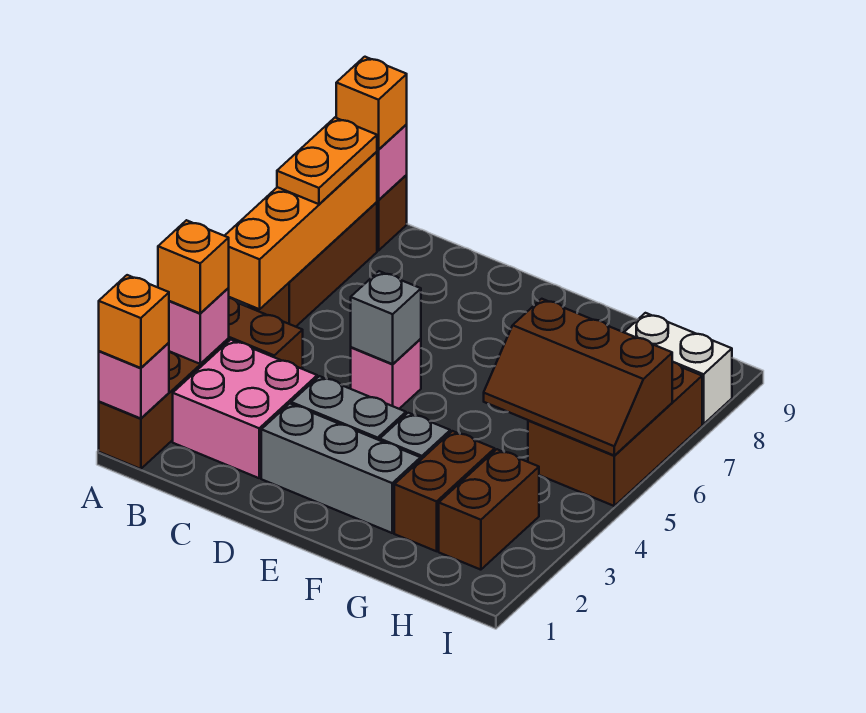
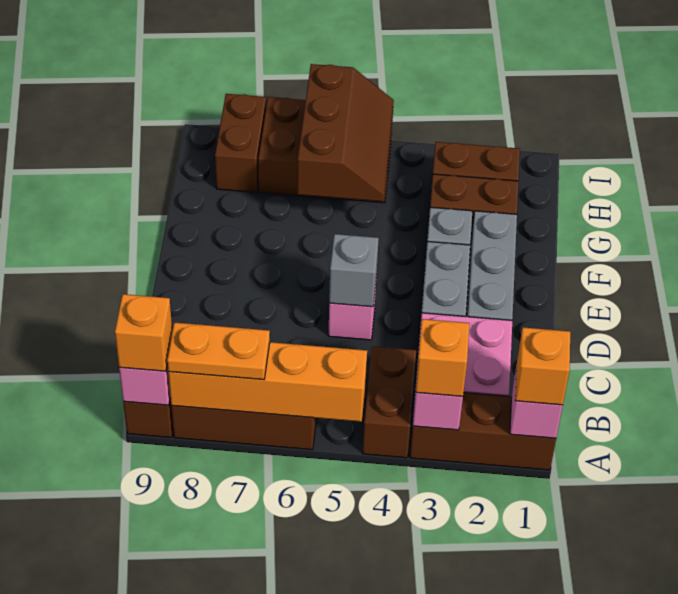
white brick H8:I8 level 1 -> brown brick H8:I8 level 1

